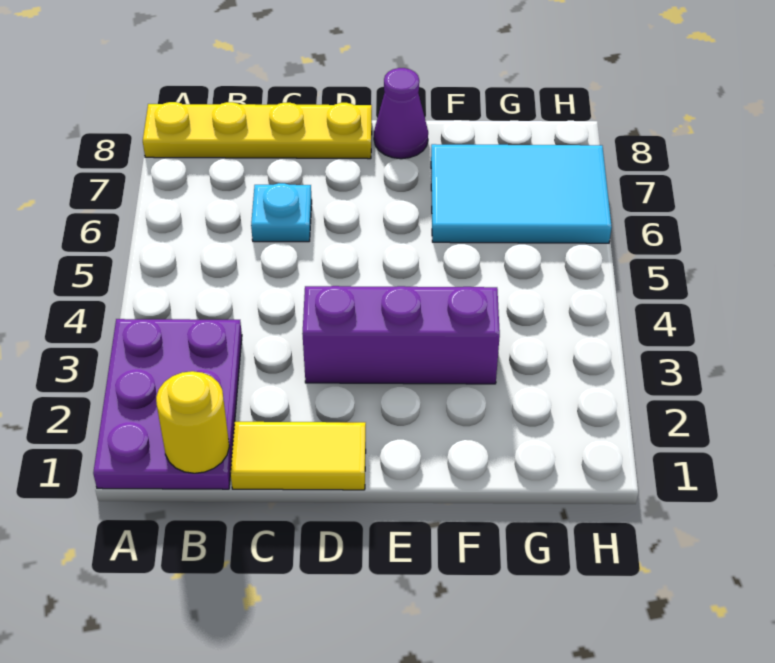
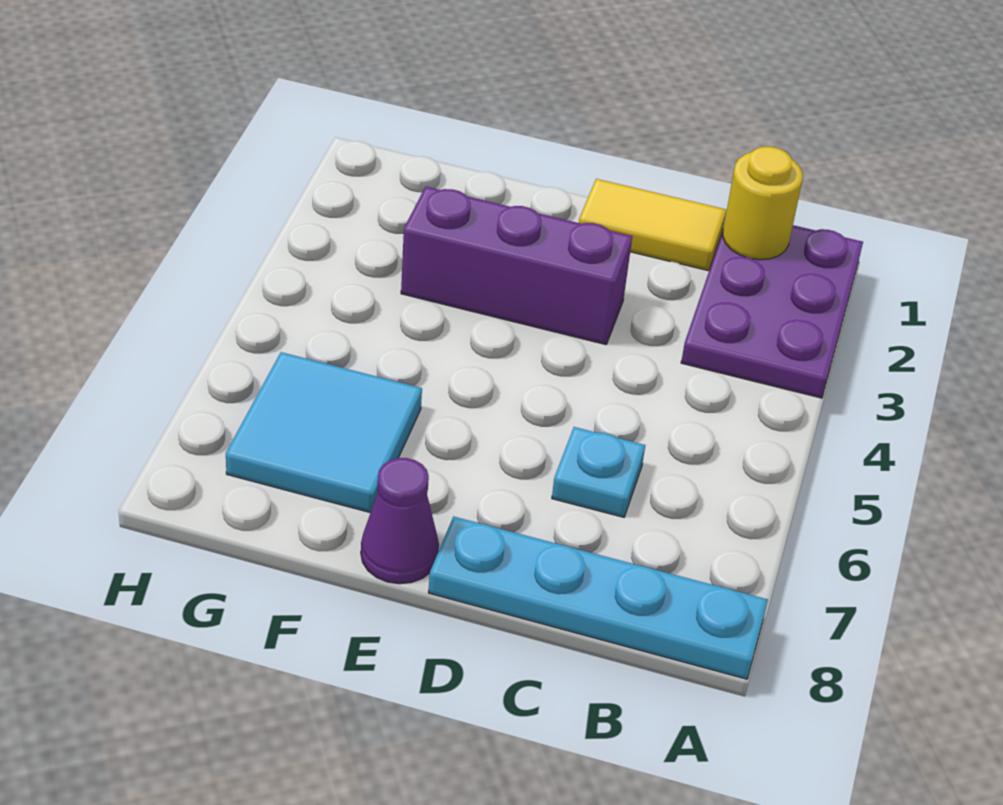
yellow plate A8:D8 level 1 -> cyan plate A8:D8 level 1
cyan tile F6:H7 level 1 -> cyan tile F6:G7 level 1

